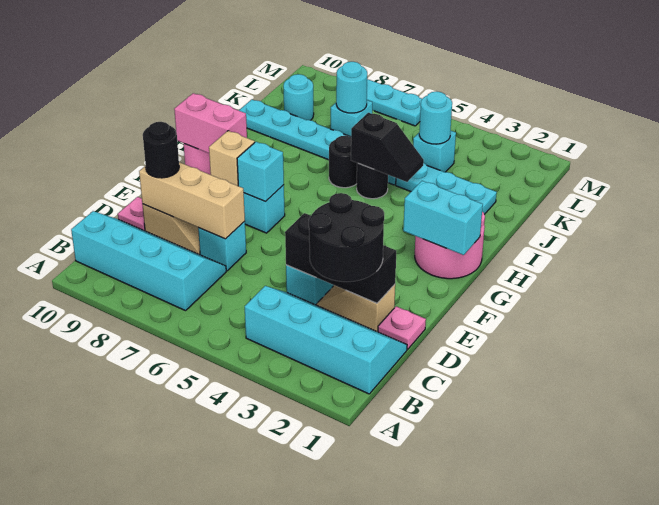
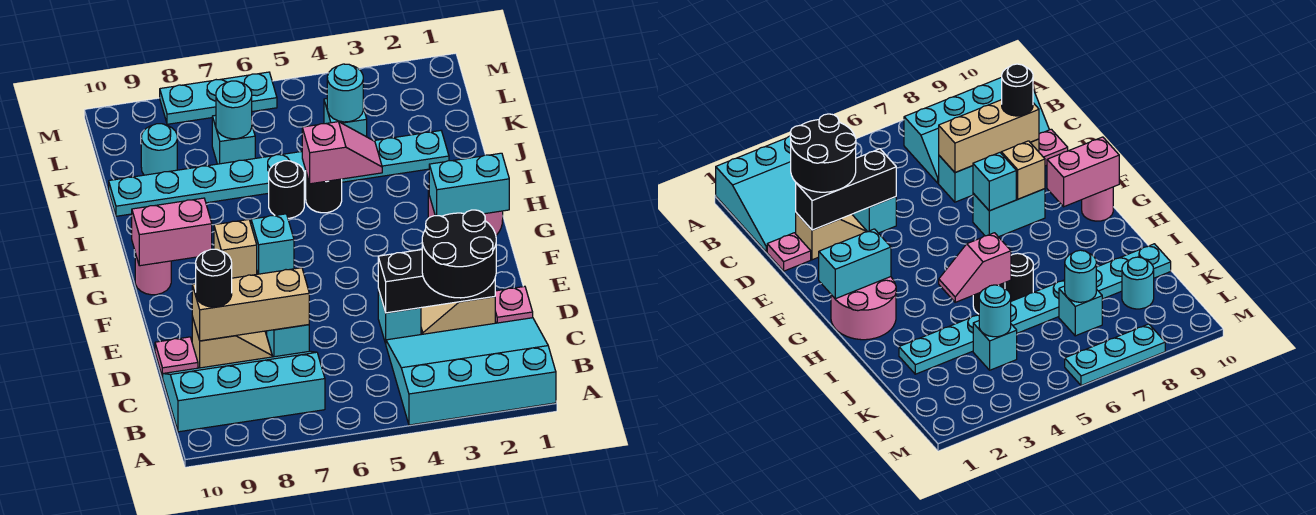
cyan slope B1:C4 level 1 top B -> cyan slope A1:C4 level 1 top A
black slope I4:I5 level 2 top 5 -> pink slope I4:I5 level 2 top 5

